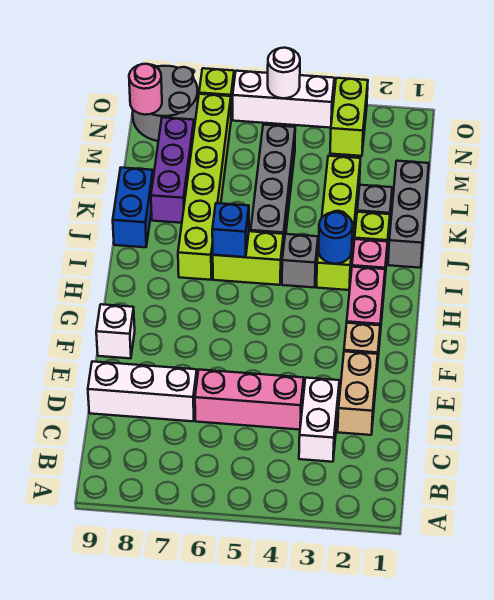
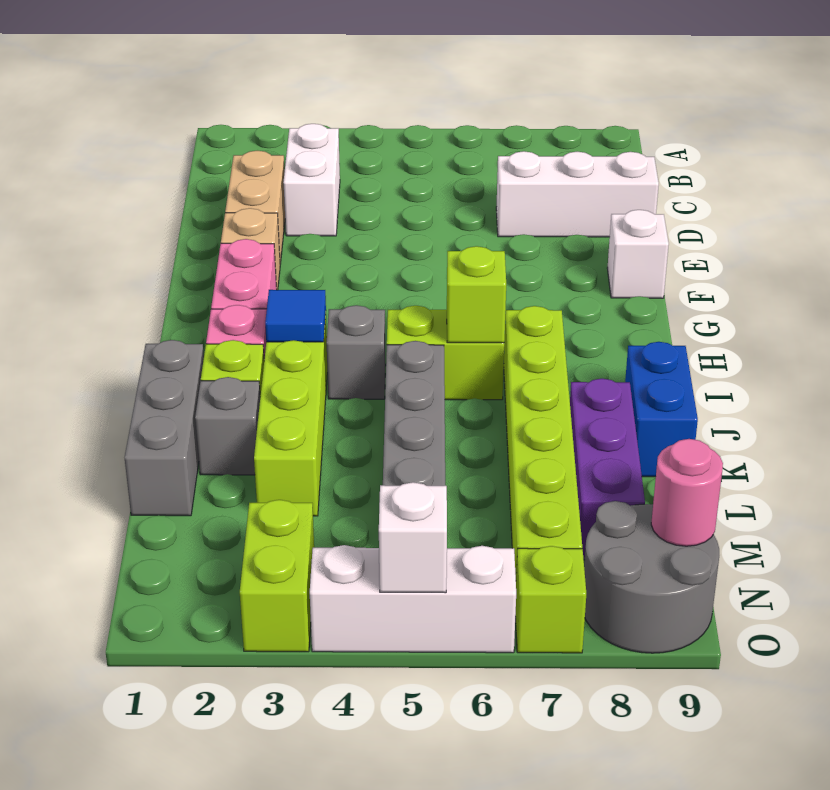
pink brick D4:D6 level 1 -> none
blue round brick I3 level 2 -> blue tile I3 level 2
blue brick I6 level 2 -> lime brick I6 level 2
white round brick O5 level 2 -> white brick O5 level 2

